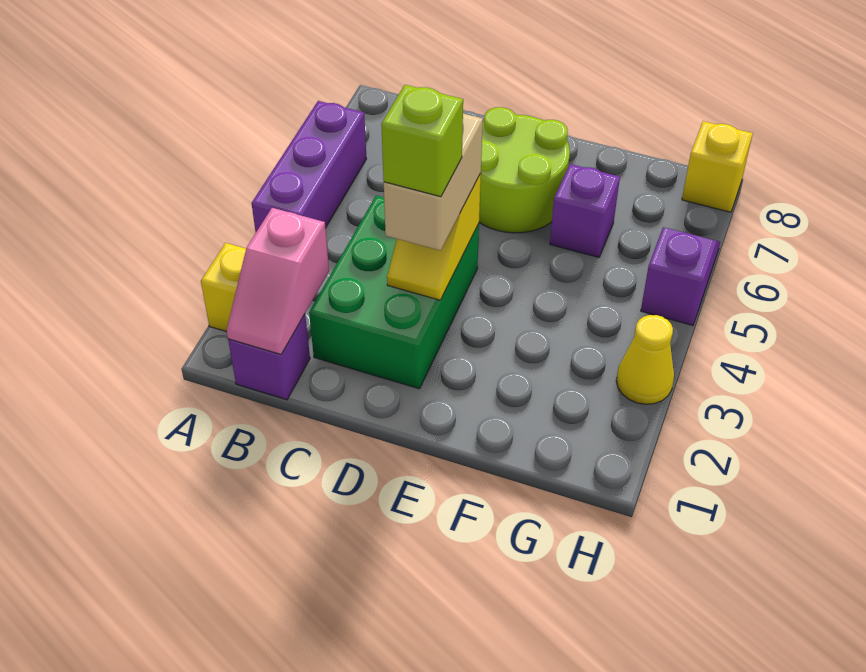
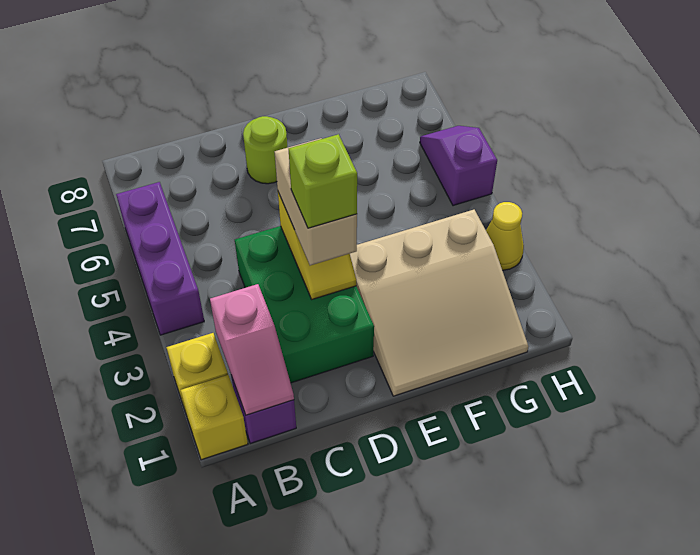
lime round brick D6:E7 level 1 -> lime round brick D7 level 1
none -> tan slope E1:G3 level 1 top 3
purple brick F6 level 1 -> none
yellow brick H8 level 1 -> yellow brick A1 level 1

